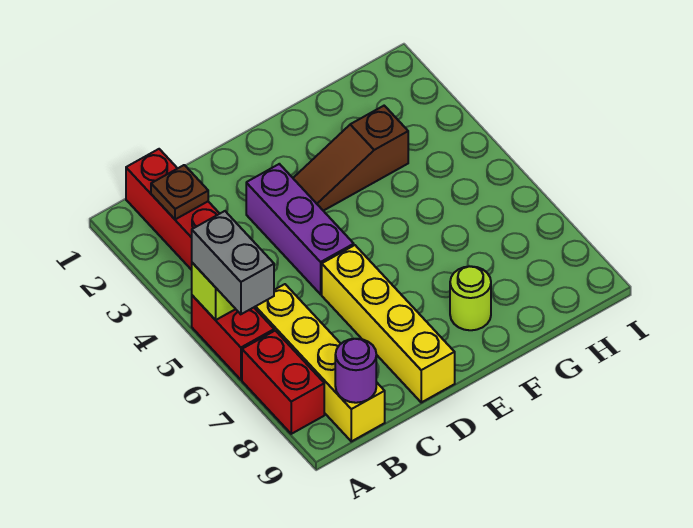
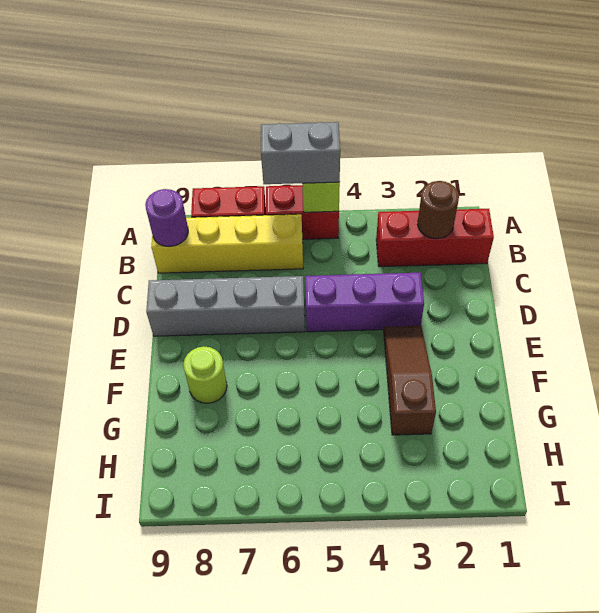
brown plate B2 level 2 -> brown round brick B2 level 2
yellow brick D6:D9 level 1 -> grey brick D6:D9 level 1

